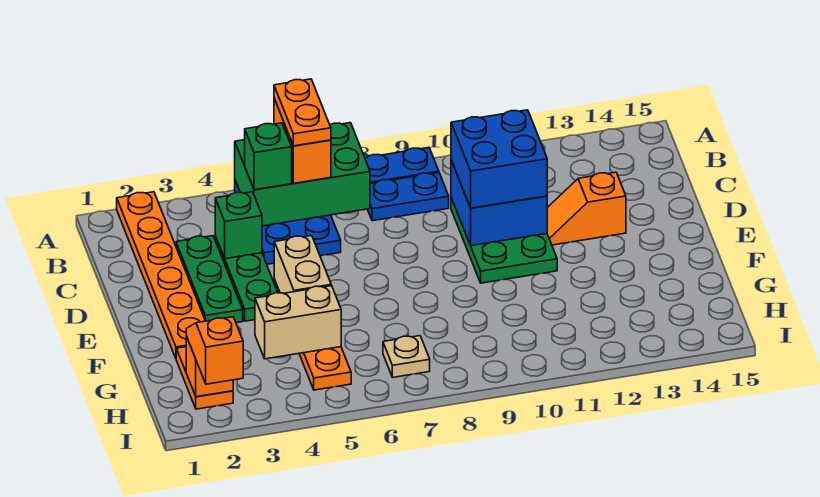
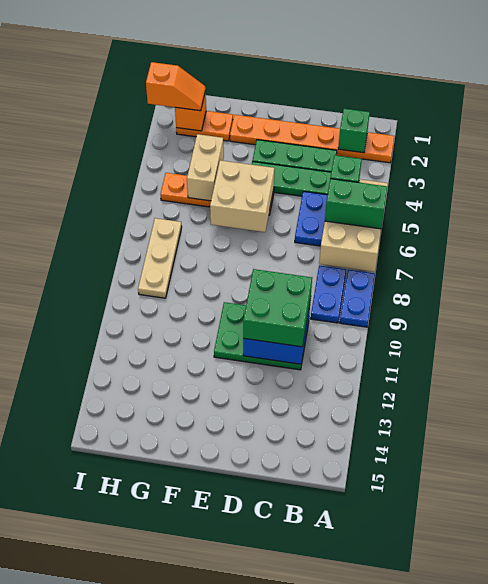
green brick A5:B7 level 2 -> tan brick A5:B7 level 2
orange brick A6:B6 level 3 -> green brick A6:B6 level 3
orange plate A6:B6 level 4 -> none
green brick C4 level 2 -> green brick B2 level 2
blue brick C10:D11 level 3 -> green brick C10:D11 level 3
orange slope D12:D13 level 1 top 13 -> none
tan brick E5:F5 level 2 -> tan brick E5:F6 level 2
tan plate H7 level 1 -> tan plate H7:H9 level 1

